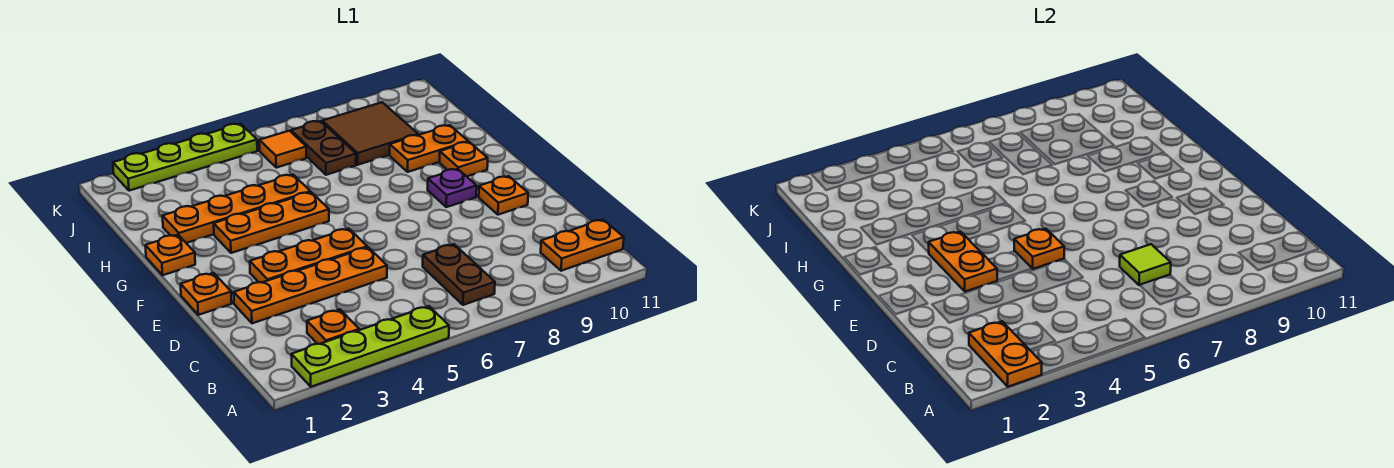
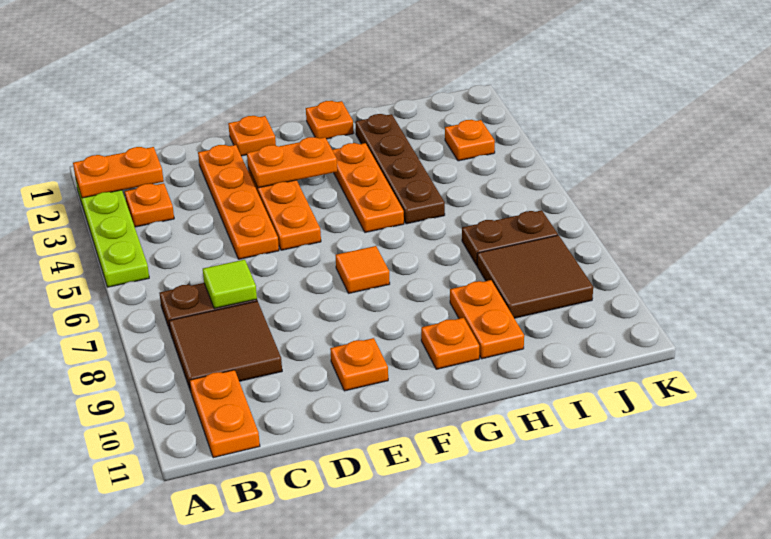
none -> brown tile B8:C9 level 1
orange plate E5 level 2 -> orange plate J3 level 1
purple plate F9 level 1 -> none
orange plate H2:H5 level 1 -> brown plate H2:H5 level 1
orange tile J6 level 1 -> orange tile F7 level 1
lime plate K2:K5 level 1 -> none

